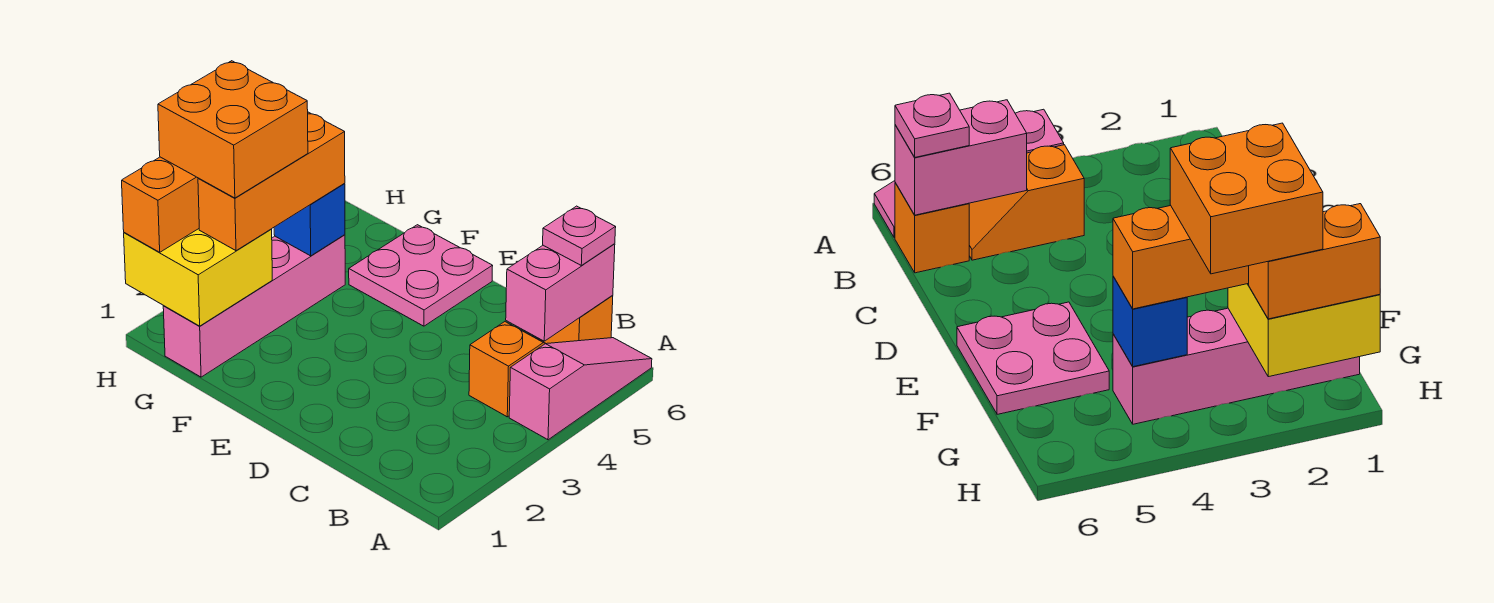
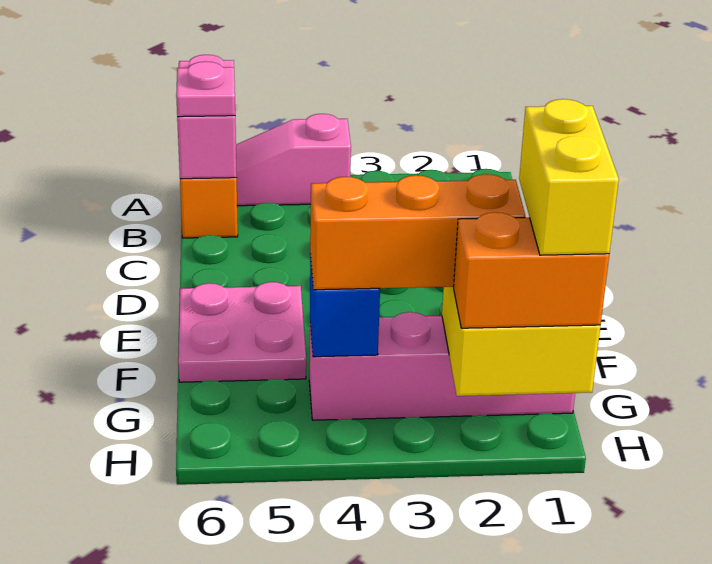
orange slope B4:B5 level 1 top 4 -> none
pink brick B5:B6 level 2 -> pink brick A6:B6 level 2
none -> yellow brick G1:H1 level 4
orange brick G2:H3 level 4 -> none

